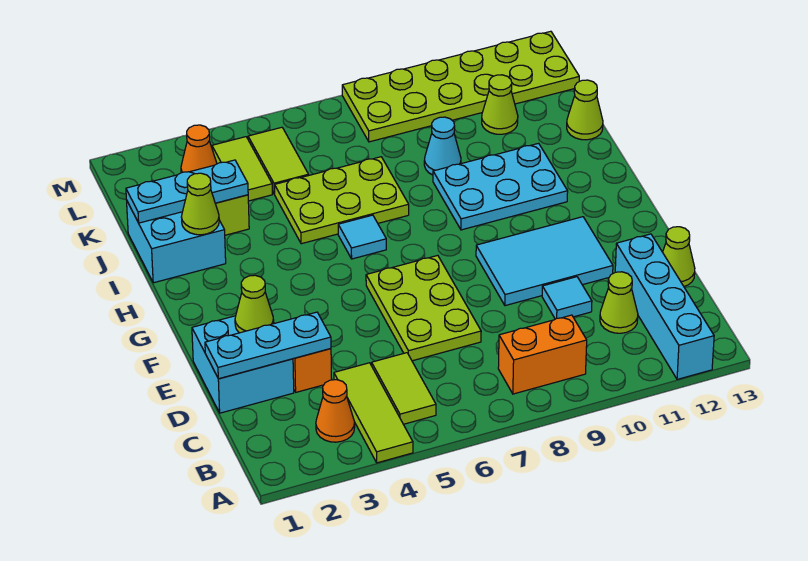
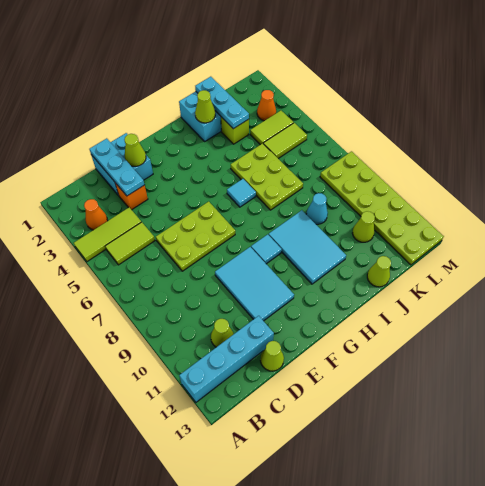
orange brick B8:B9 level 1 -> none
cyan tile D10 level 1 -> cyan tile G9 level 1
cyan plate H9:I11 level 1 -> cyan tile H9:I11 level 1

